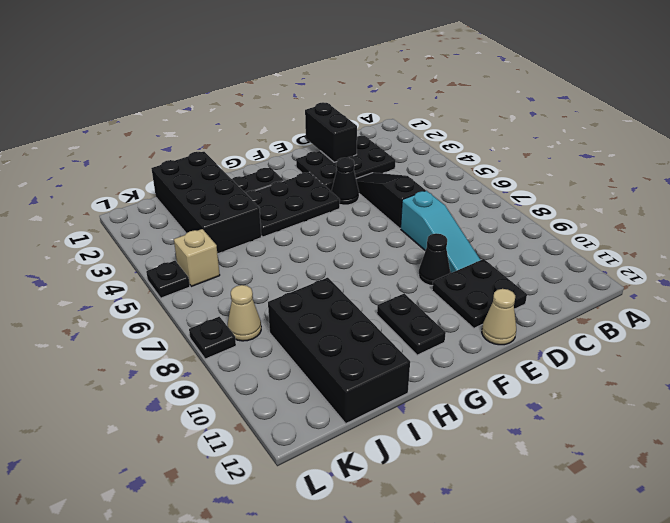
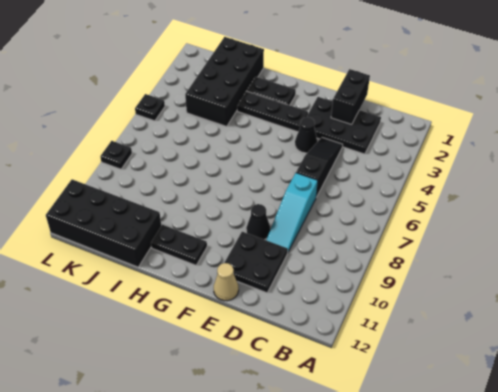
black plate F3:H4 level 1 -> black plate F3:H3 level 1
black plate G10:G11 level 1 -> black plate G11:H11 level 1
black brick I9:J12 level 1 -> black brick I11:L12 level 1
tan brick K5 level 1 -> none
tan cone K8 level 1 -> none

